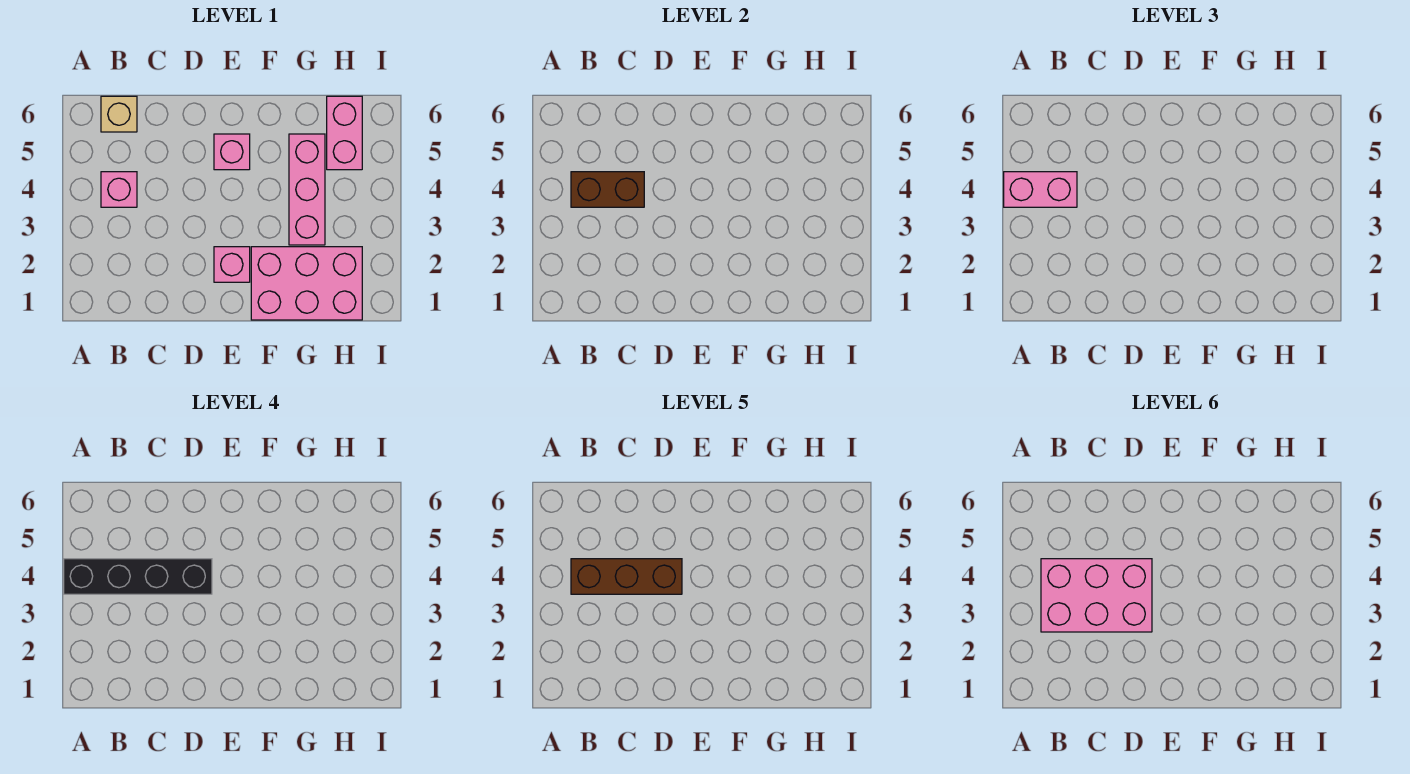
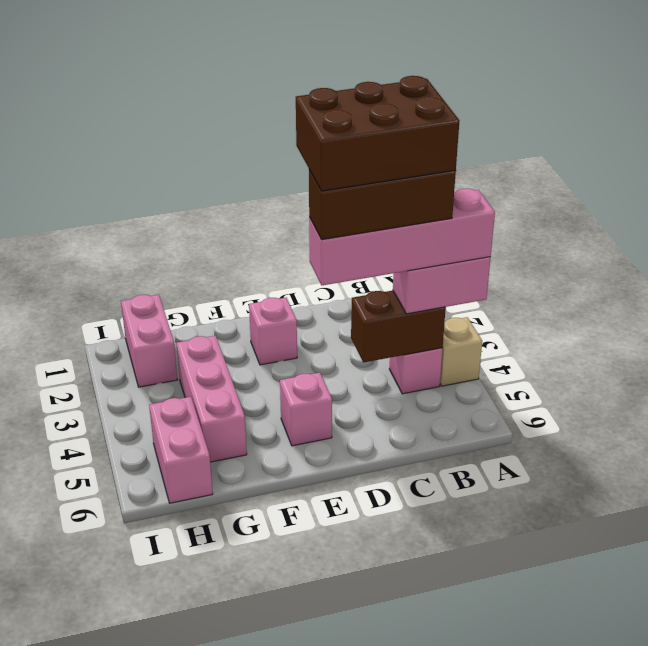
black brick A4:D4 level 4 -> pink brick A4:D4 level 4
pink brick B3:D4 level 6 -> brown brick B3:D4 level 6
tan brick B6 level 1 -> tan brick A4 level 1
pink brick F1:H2 level 1 -> pink brick H1:H2 level 1

